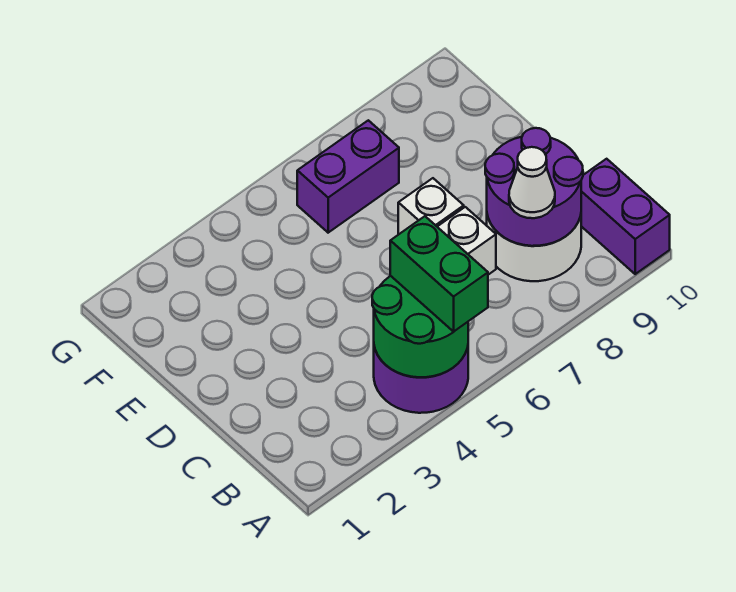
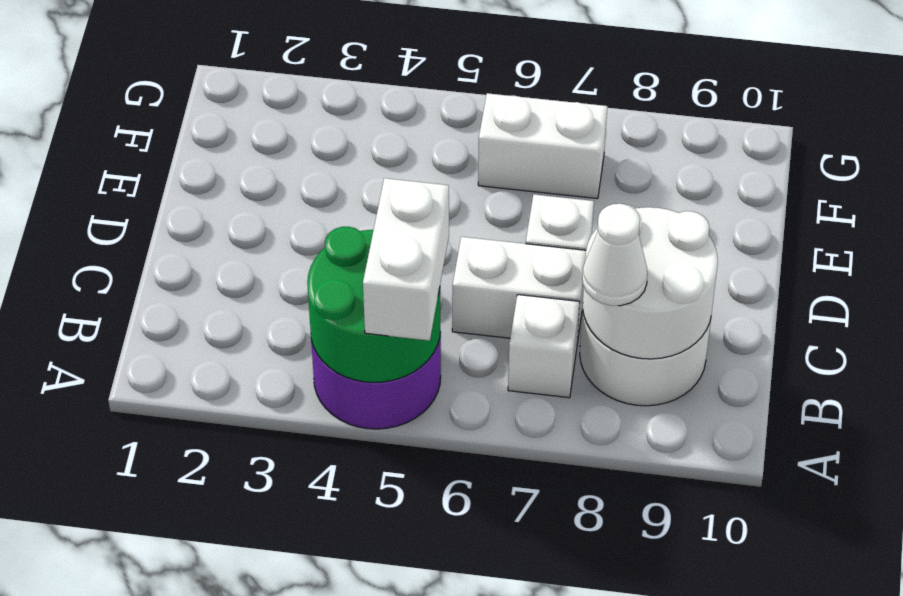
green brick A5:B5 level 3 -> white brick A5:B5 level 3
purple brick A10:B10 level 1 -> none
none -> white brick B7 level 1
purple round brick B8:C9 level 2 -> white round brick B8:C9 level 2
purple brick F6:F7 level 1 -> white brick F6:F7 level 1

